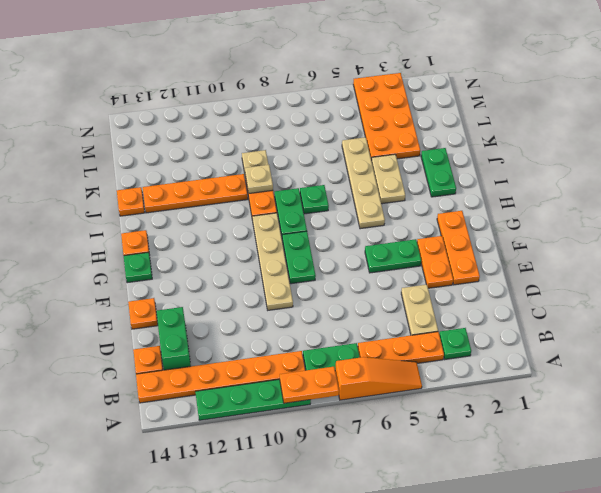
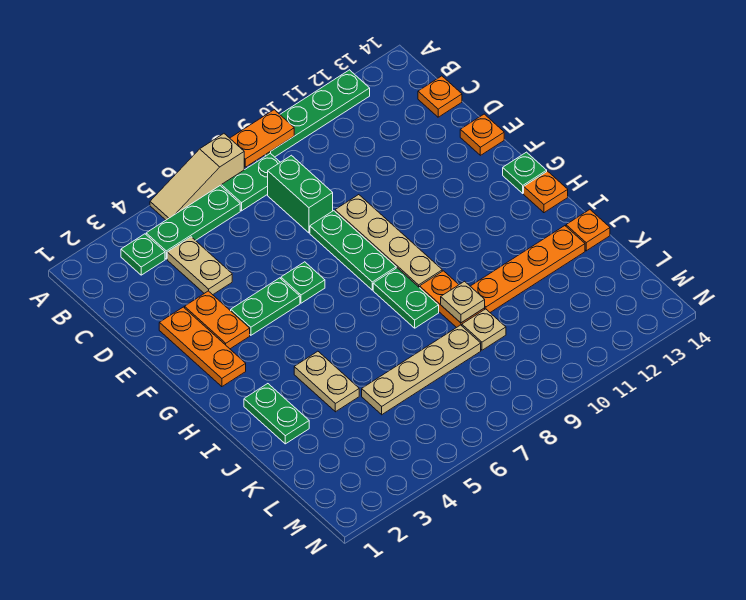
orange slope A5:A7 level 1 top 7 -> tan slope A5:A7 level 1 top 7
orange plate B4:B6 level 1 -> green plate B4:B6 level 1
orange plate B9:B14 level 1 -> none
green brick C13:D13 level 1 -> green brick C8:D8 level 1
green plate F8:G8 level 1 -> green plate E8:G8 level 1
tan plate H5:K5 level 1 -> tan plate K5:K8 level 1
green plate I7 level 1 -> green plate F6 level 1
orange plate K3:N4 level 1 -> none

